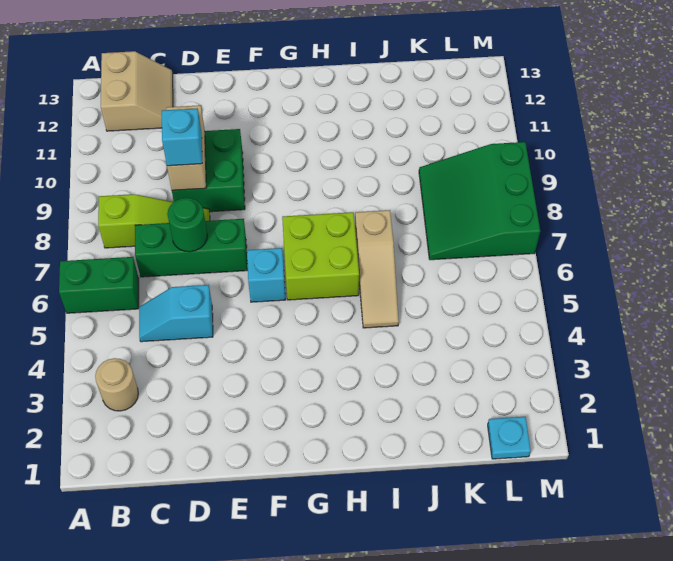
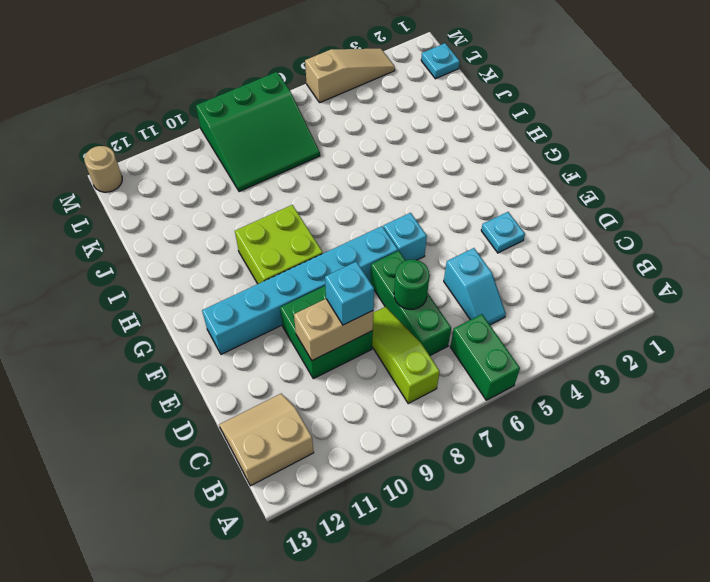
tan round brick B3 level 1 -> tan round brick M13 level 1
none -> cyan plate E3 level 1
none -> cyan brick F7:F12 level 1
lime brick G6:H7 level 1 -> lime brick G9:H10 level 1
tan slope I5:I7 level 1 top 7 -> tan slope M3:M5 level 1 top 5

